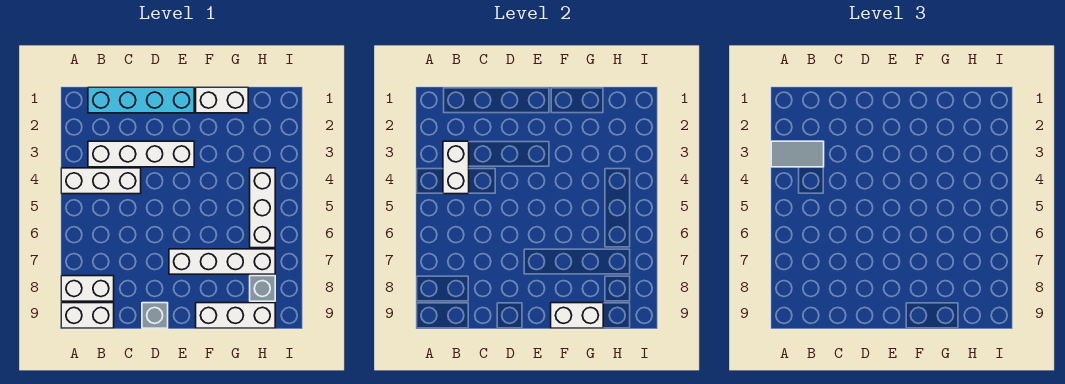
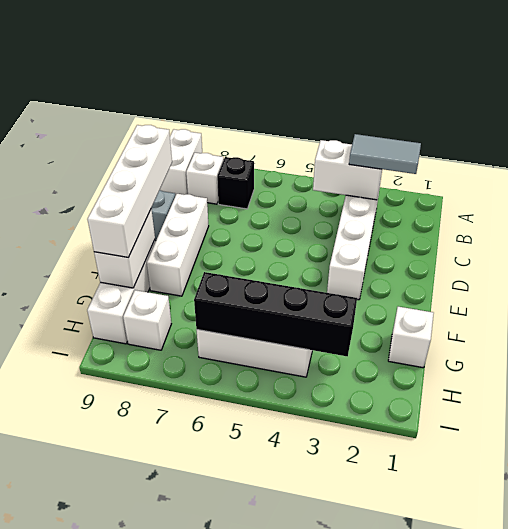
grey tile A3:B3 level 3 -> grey tile B2:B3 level 3
white brick A4:C4 level 1 -> white brick D8:F8 level 1
white brick A8:B8 level 1 -> white brick B8 level 1
cyan brick B1:E1 level 1 -> none
none -> black brick B7 level 1
white brick E7:H7 level 1 -> white brick D9:G9 level 3
white brick F1:G1 level 1 -> white brick G1 level 1
none -> black brick H3:H6 level 2
grey brick H8 level 1 -> white brick H8 level 1

